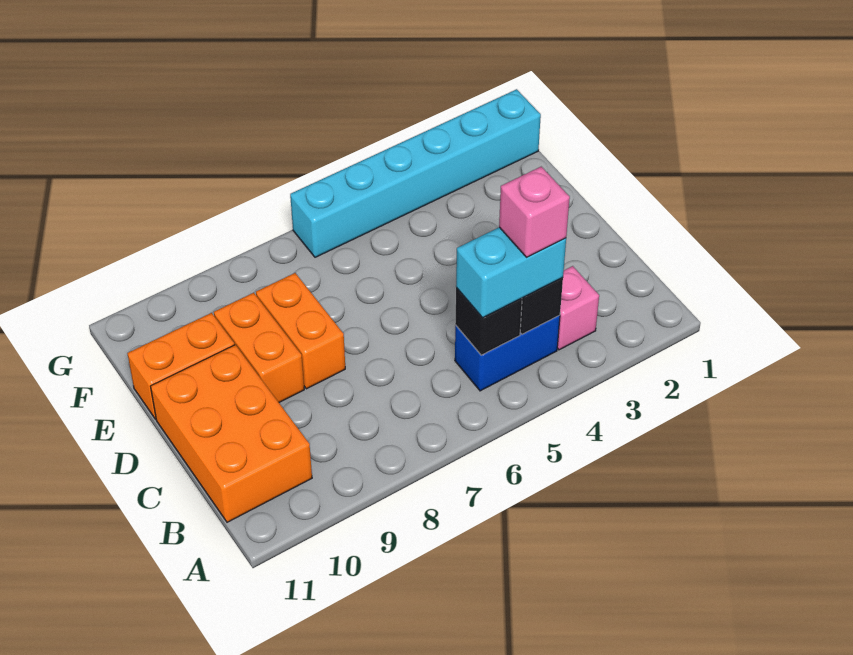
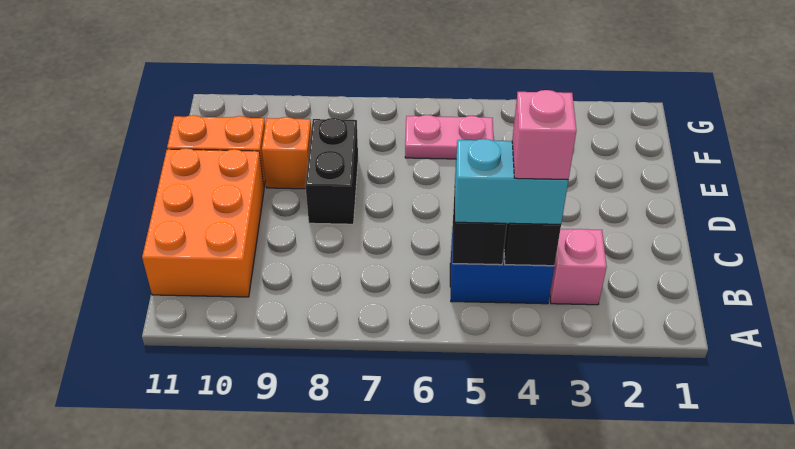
orange brick D8:E8 level 1 -> black brick D8:E8 level 1
orange brick D9:E9 level 1 -> orange brick E9 level 1
none -> pink plate F5:F6 level 1
cyan brick G1:G6 level 1 -> none

